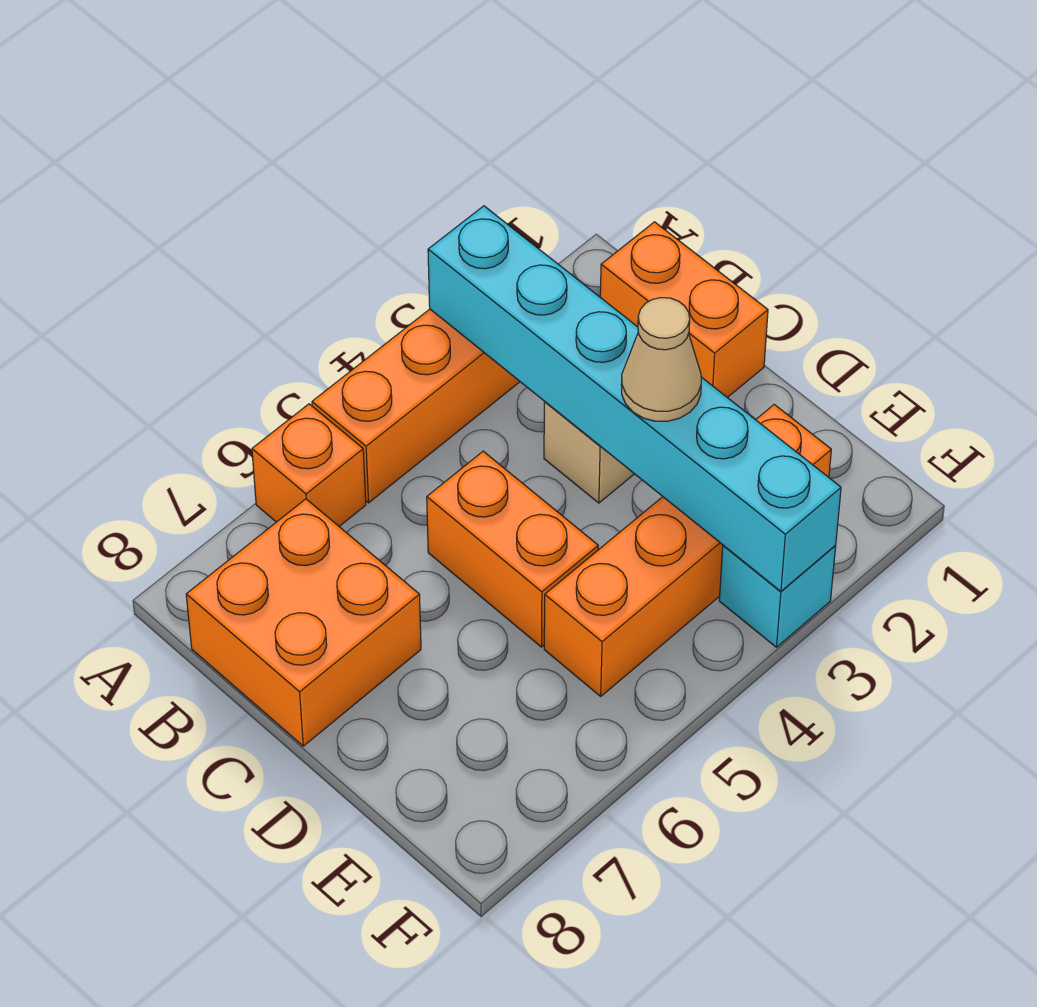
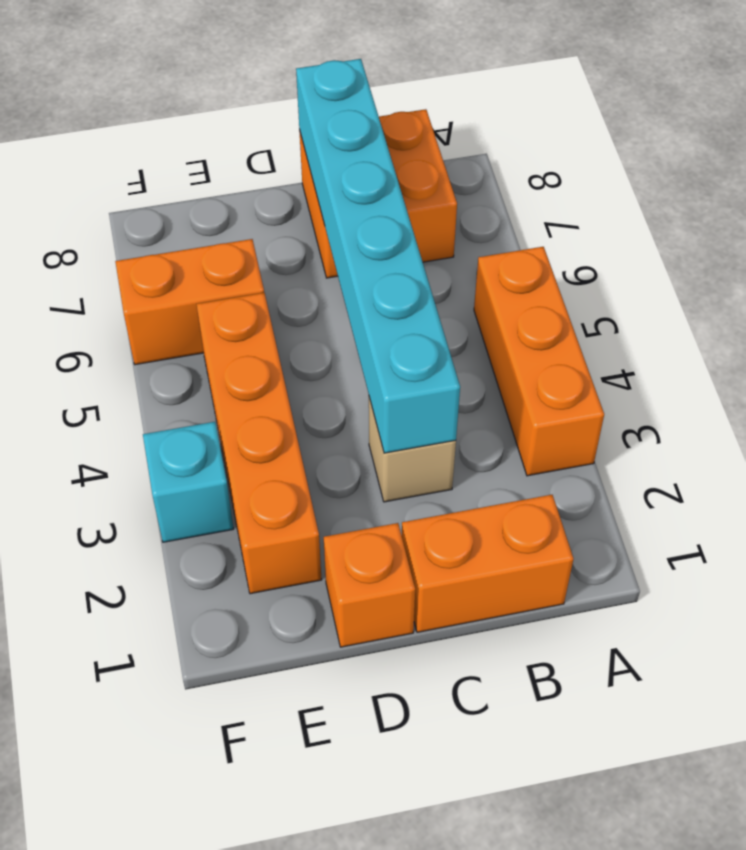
cyan brick A3:F3 level 2 -> cyan brick C3:C8 level 2
orange brick A6 level 1 -> orange brick D1 level 1
orange brick C5:D5 level 1 -> orange brick E6:F6 level 1
tan cone D3 level 3 -> none

